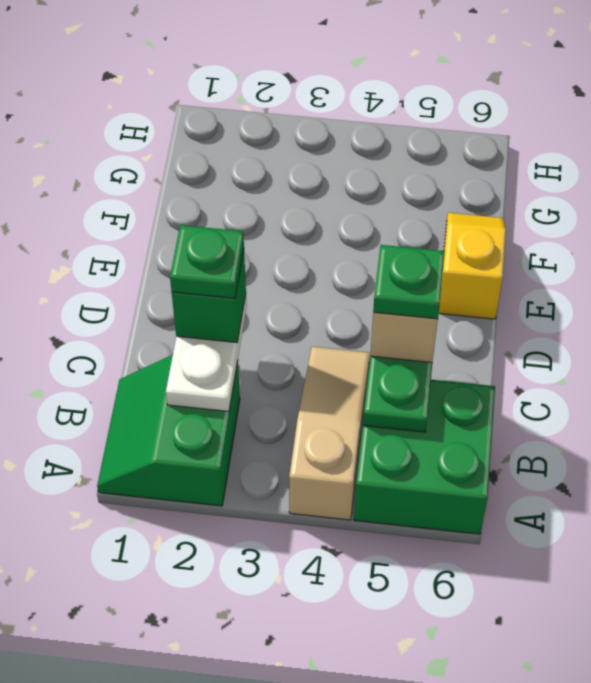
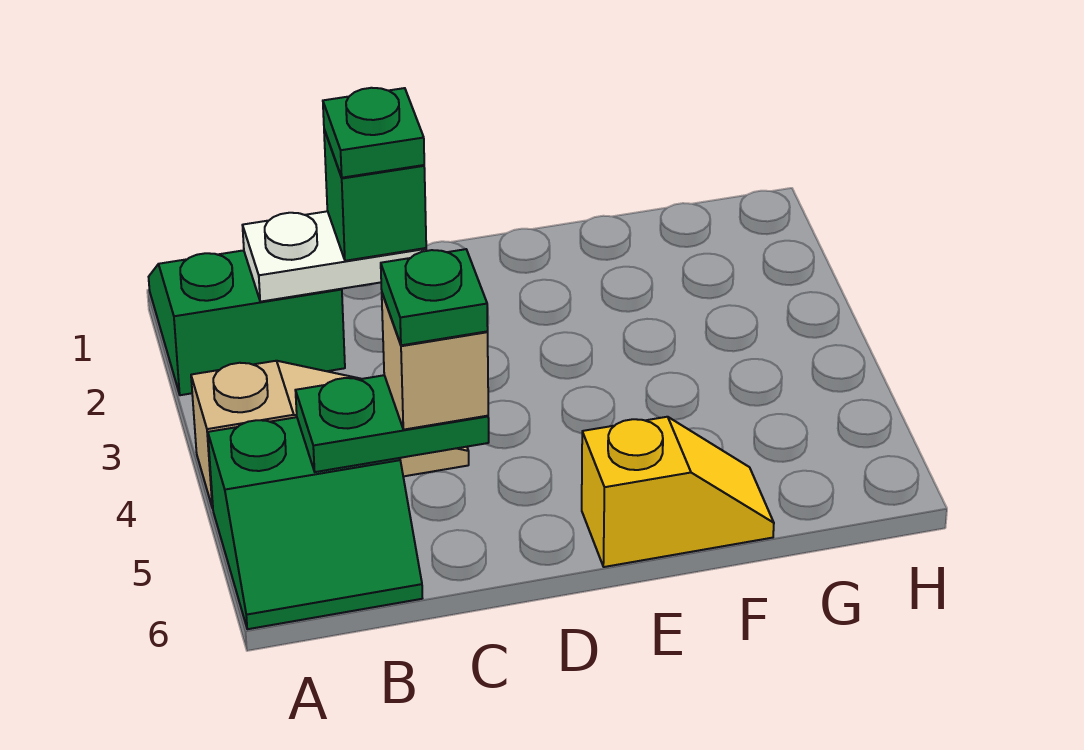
green brick A5:B6 level 1 -> green slope A5:B6 level 1 top 5

